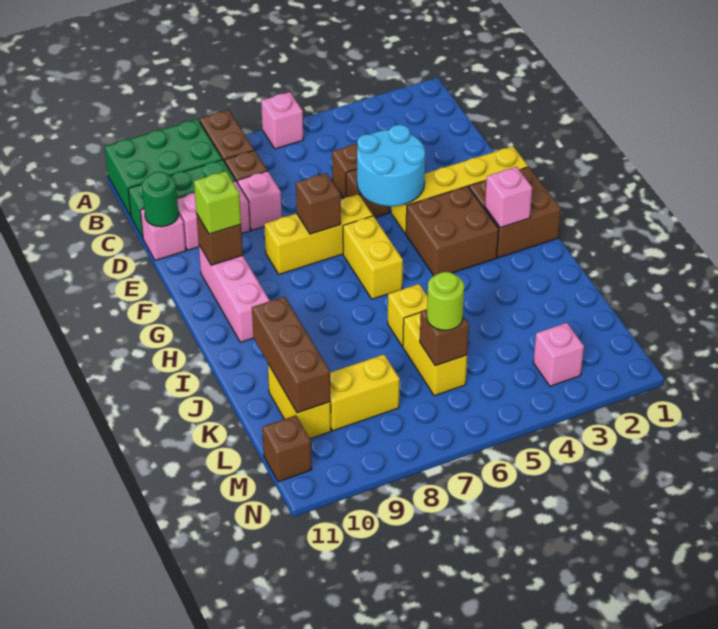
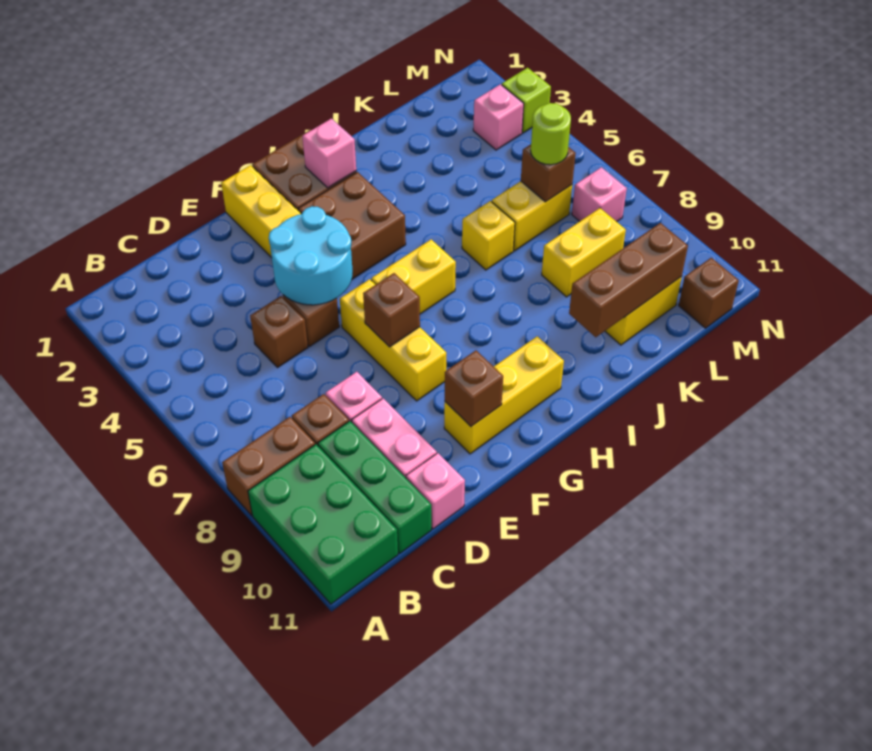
pink brick A6 level 1 -> pink brick M7 level 1
green round brick D11 level 2 -> none
pink brick F10:H10 level 1 -> yellow brick F10:H10 level 1
lime brick F10 level 3 -> lime brick N3 level 1
yellow brick L8:L9 level 1 -> yellow brick K8:L8 level 1

